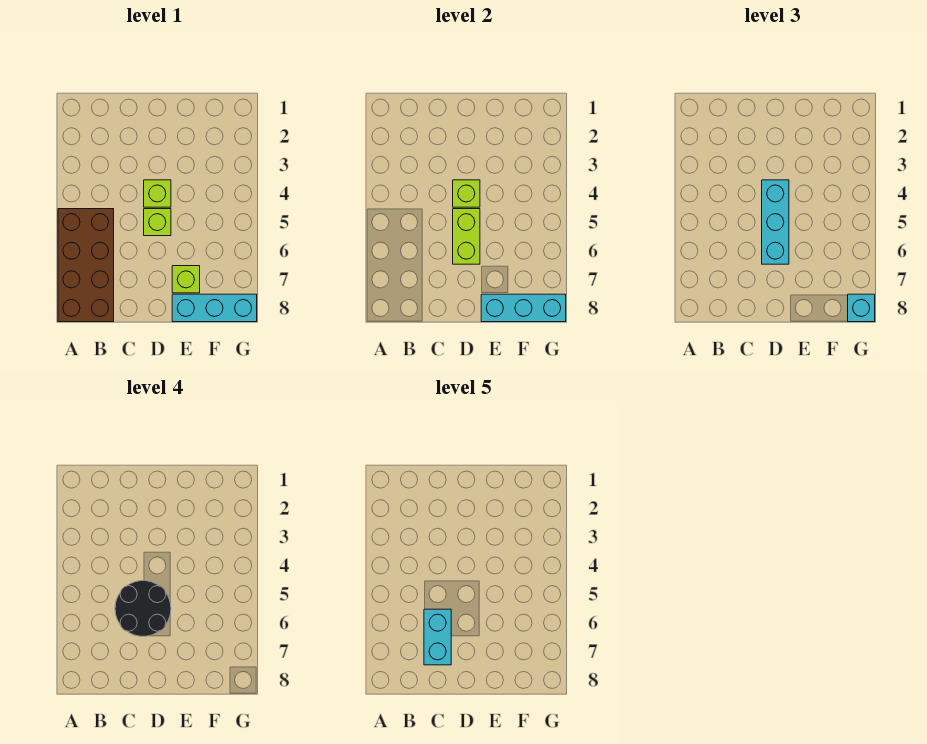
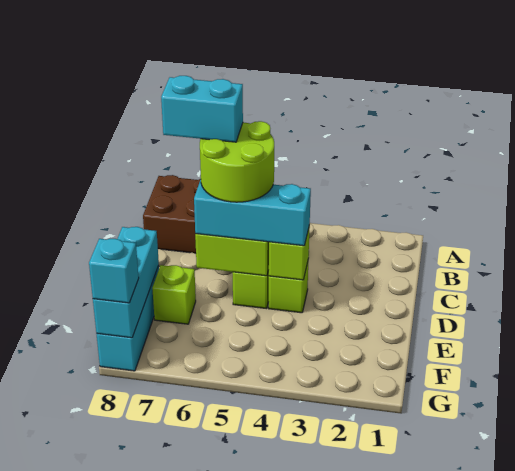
black round brick C5:D6 level 4 -> lime round brick C5:D6 level 4

